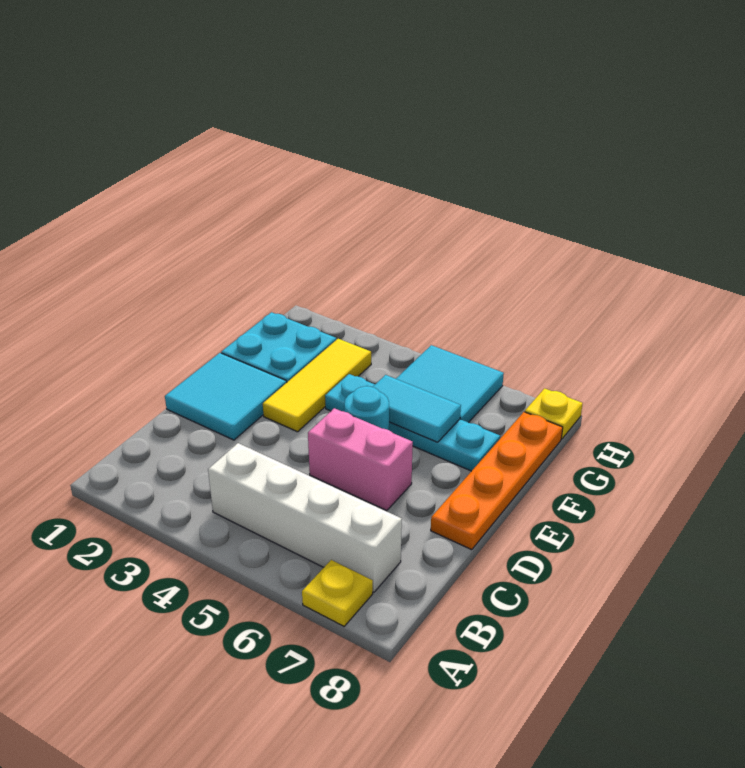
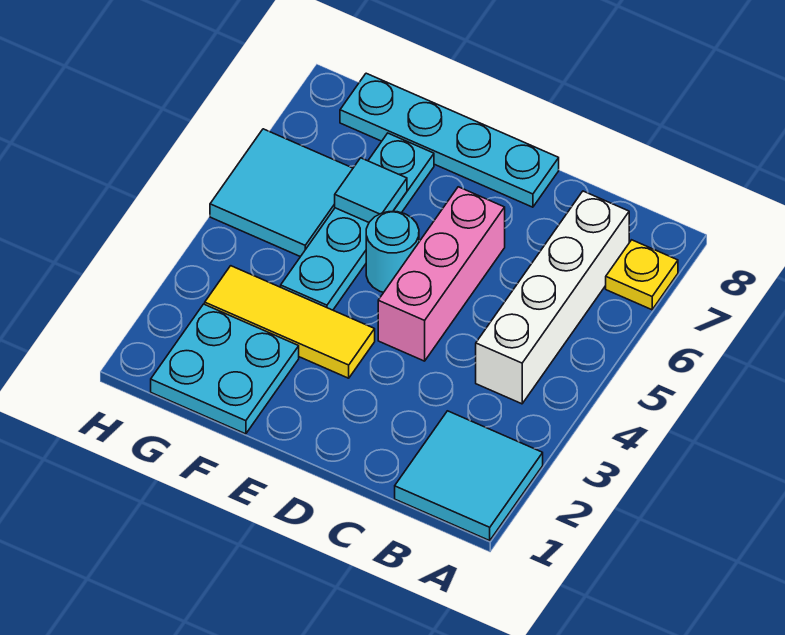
cyan tile D1:E2 level 1 -> cyan tile A1:B2 level 1
pink brick D5:D6 level 1 -> pink brick D4:D6 level 1
orange plate D8:G8 level 1 -> cyan plate D8:G8 level 1
cyan tile F5:F6 level 2 -> cyan tile F6 level 2
yellow plate H8 level 1 -> none

